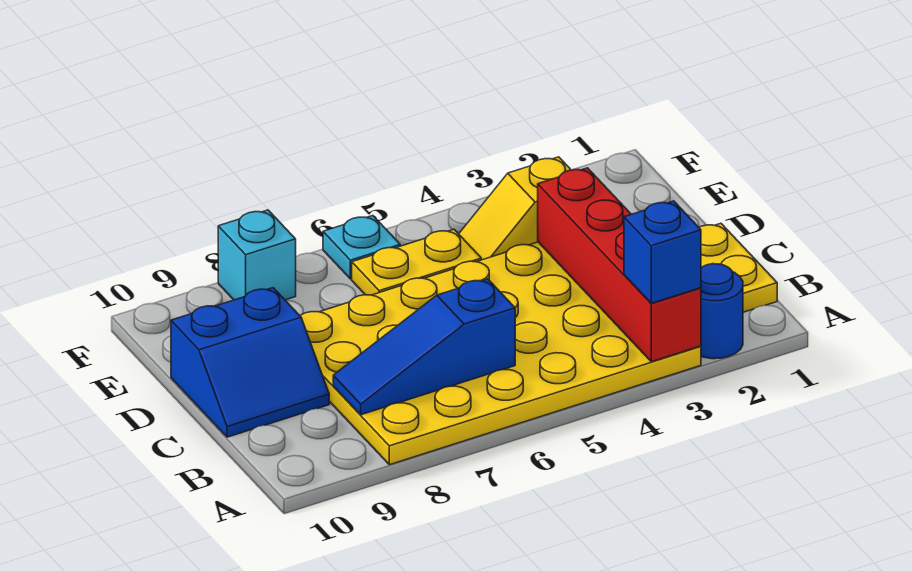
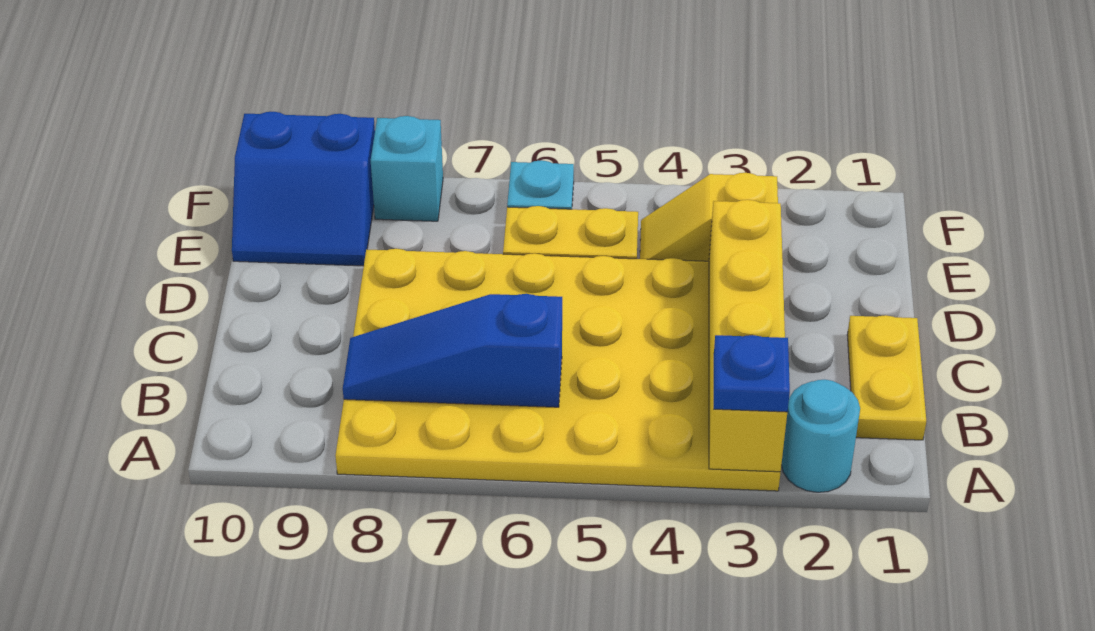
blue round brick A2 level 1 -> cyan round brick A2 level 1
red brick A3:D3 level 2 -> yellow brick A3:D3 level 2
blue brick A3 level 3 -> blue plate A3 level 3
blue slope C9:D10 level 1 top D -> blue slope E9:F10 level 1 top F

